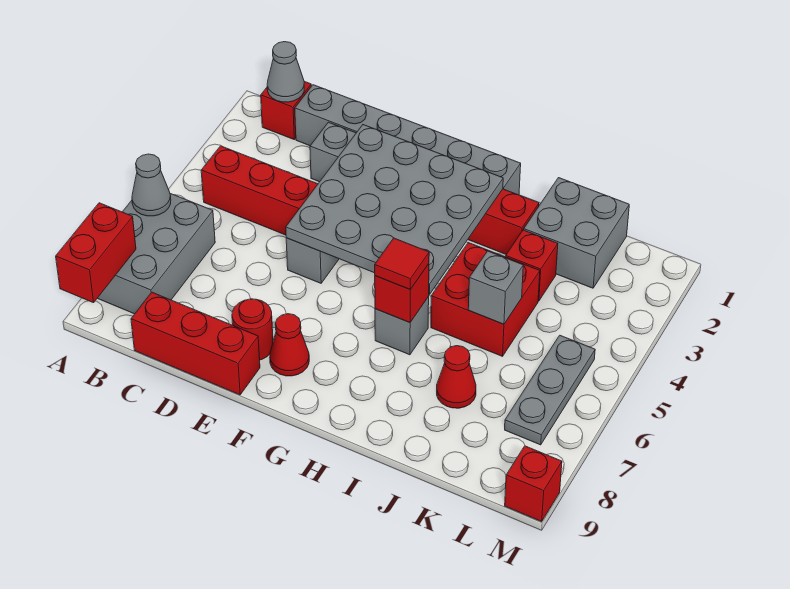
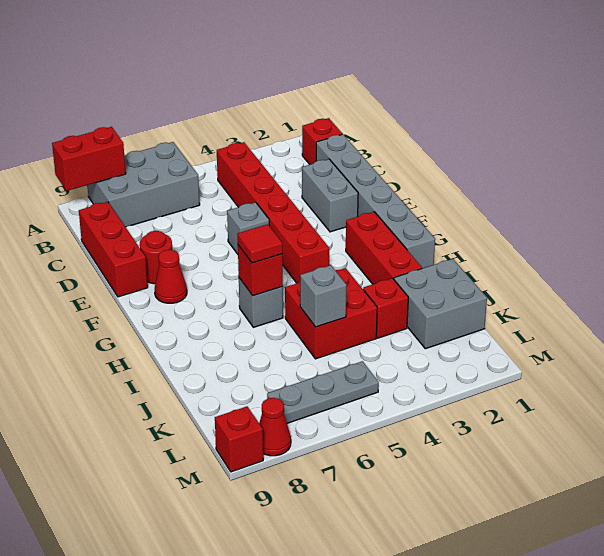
grey cone A6 level 2 -> none
grey cone B1 level 2 -> none
grey plate E2:H5 level 2 -> none
red cone J7 level 1 -> red cone M8 level 1

